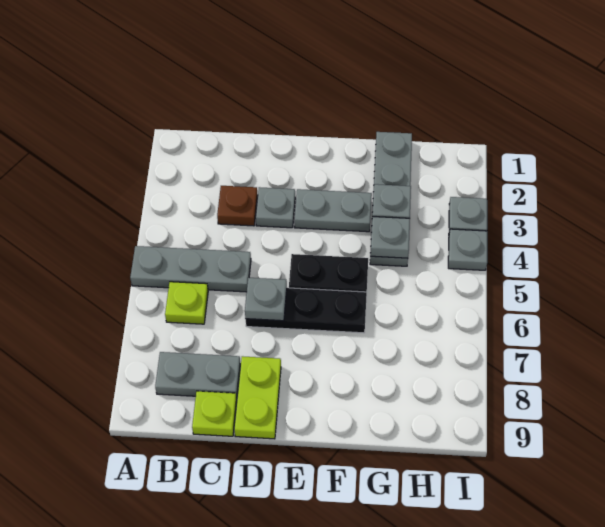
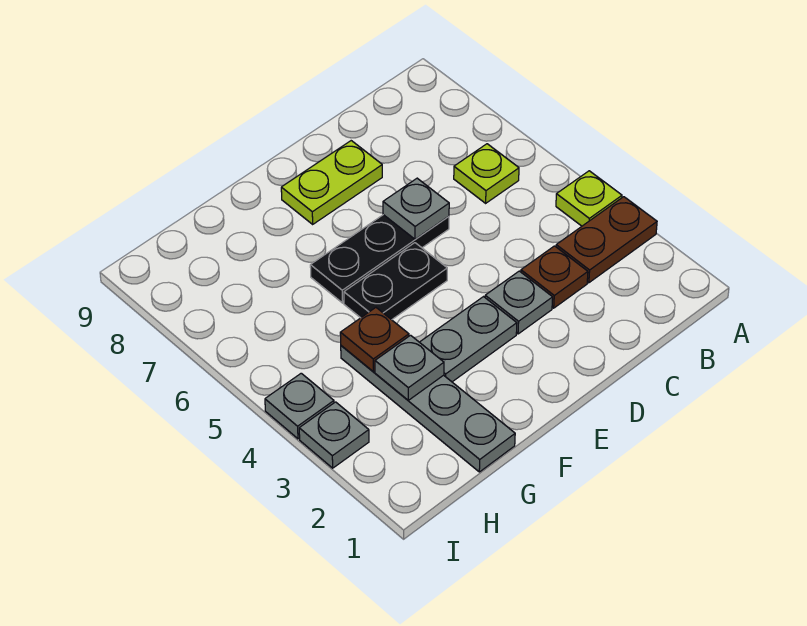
none -> brown plate A3:B3 level 1
grey plate A5:C5 level 1 -> none
grey plate B8:C8 level 1 -> none
lime plate C9 level 1 -> lime plate A4 level 1
lime plate D8:D9 level 1 -> lime plate D8:E8 level 1
grey plate G4 level 2 -> brown plate G4 level 2

